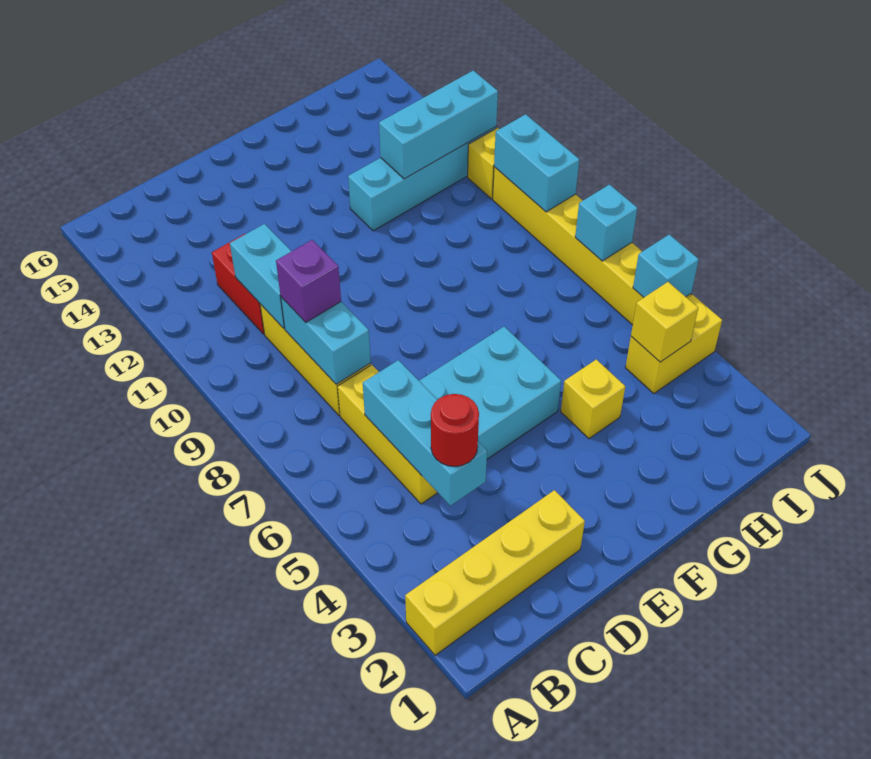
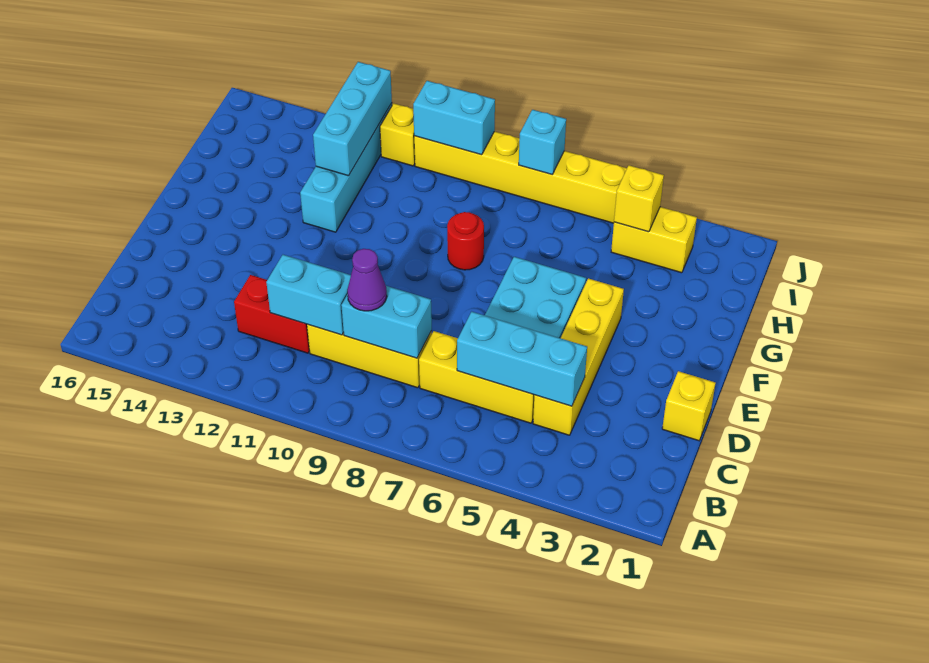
yellow brick A2:D2 level 1 -> yellow brick C4:F4 level 1
red round brick C4 level 3 -> red round brick G8 level 1
purple brick C9 level 3 -> purple cone C9 level 3
yellow brick G4 level 1 -> yellow brick D1 level 1
yellow brick I4:J4 level 1 -> yellow brick I3:I4 level 1
cyan brick J5 level 2 -> none

